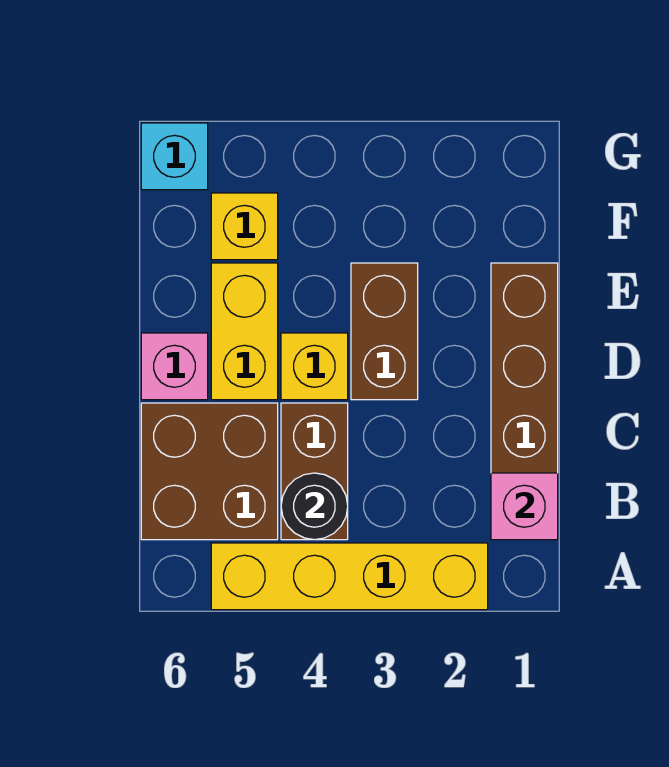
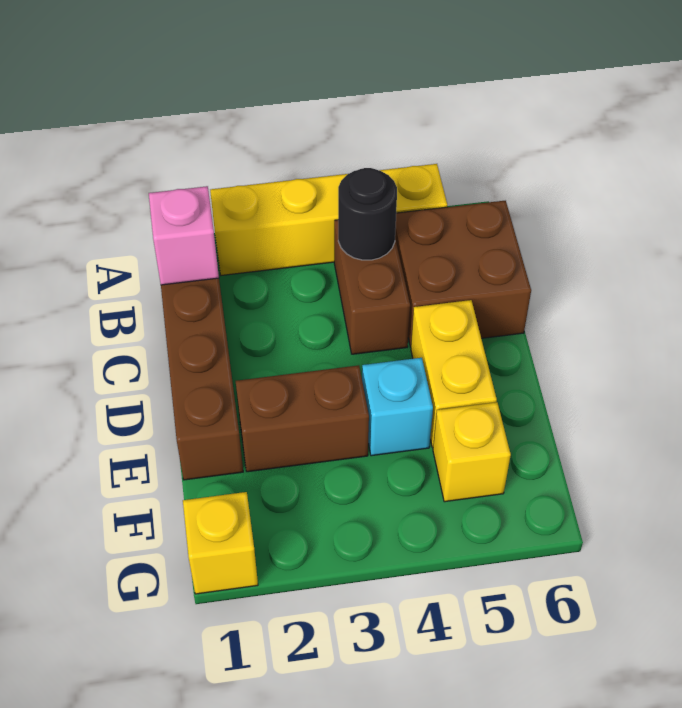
brown brick D3:E3 level 1 -> brown brick E2:E3 level 1
yellow brick D4 level 1 -> yellow brick G1 level 1
pink brick D6 level 1 -> none
cyan brick G6 level 1 -> cyan brick E4 level 1

